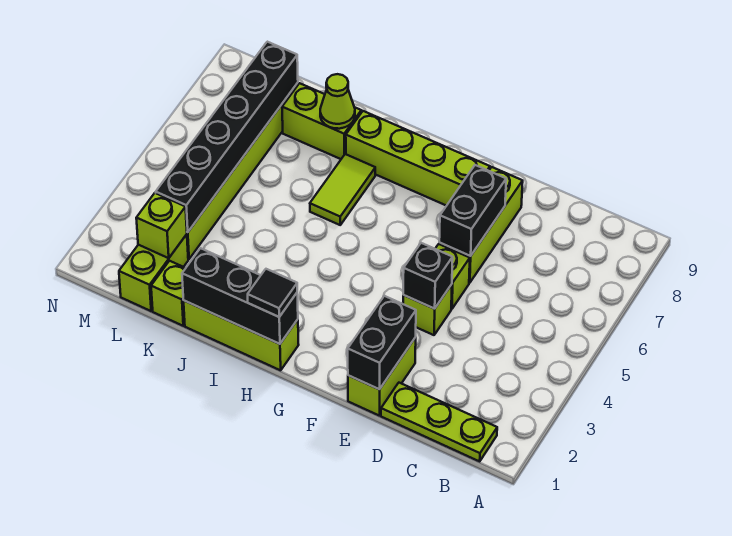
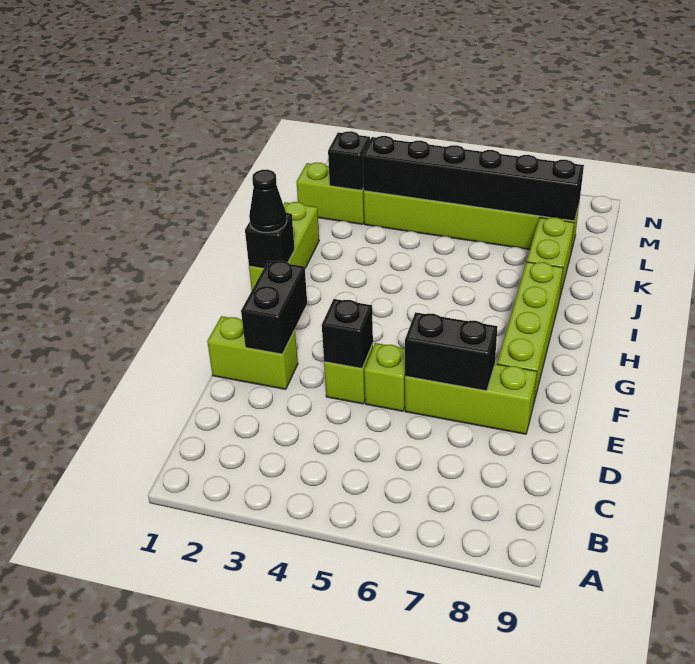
lime plate B1:D1 level 1 -> none
black brick E1:E2 level 2 -> black brick E2:F2 level 2
black brick H1:J1 level 2 -> black brick H1 level 2
black tile H1 level 3 -> black cone H1 level 3
lime tile I6:I7 level 1 -> none
lime cone J8 level 2 -> none
lime brick K1 level 1 -> none
lime brick L2 level 2 -> black brick L2 level 2

